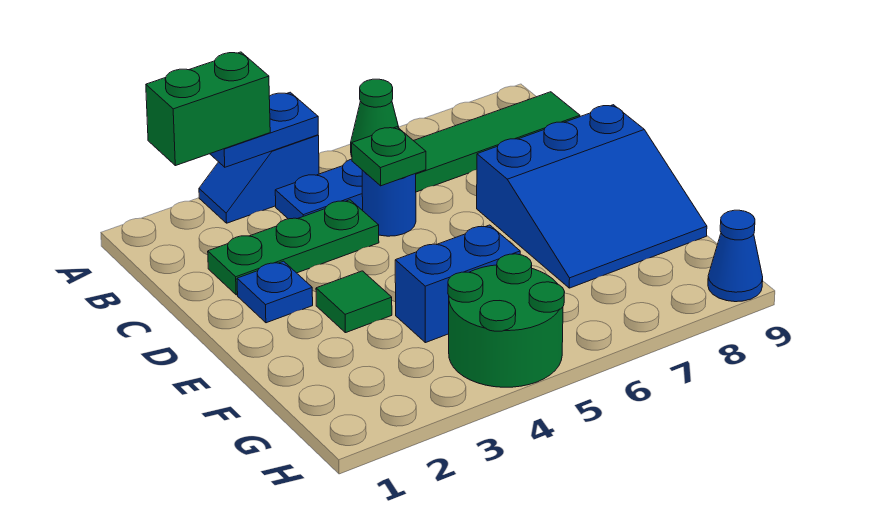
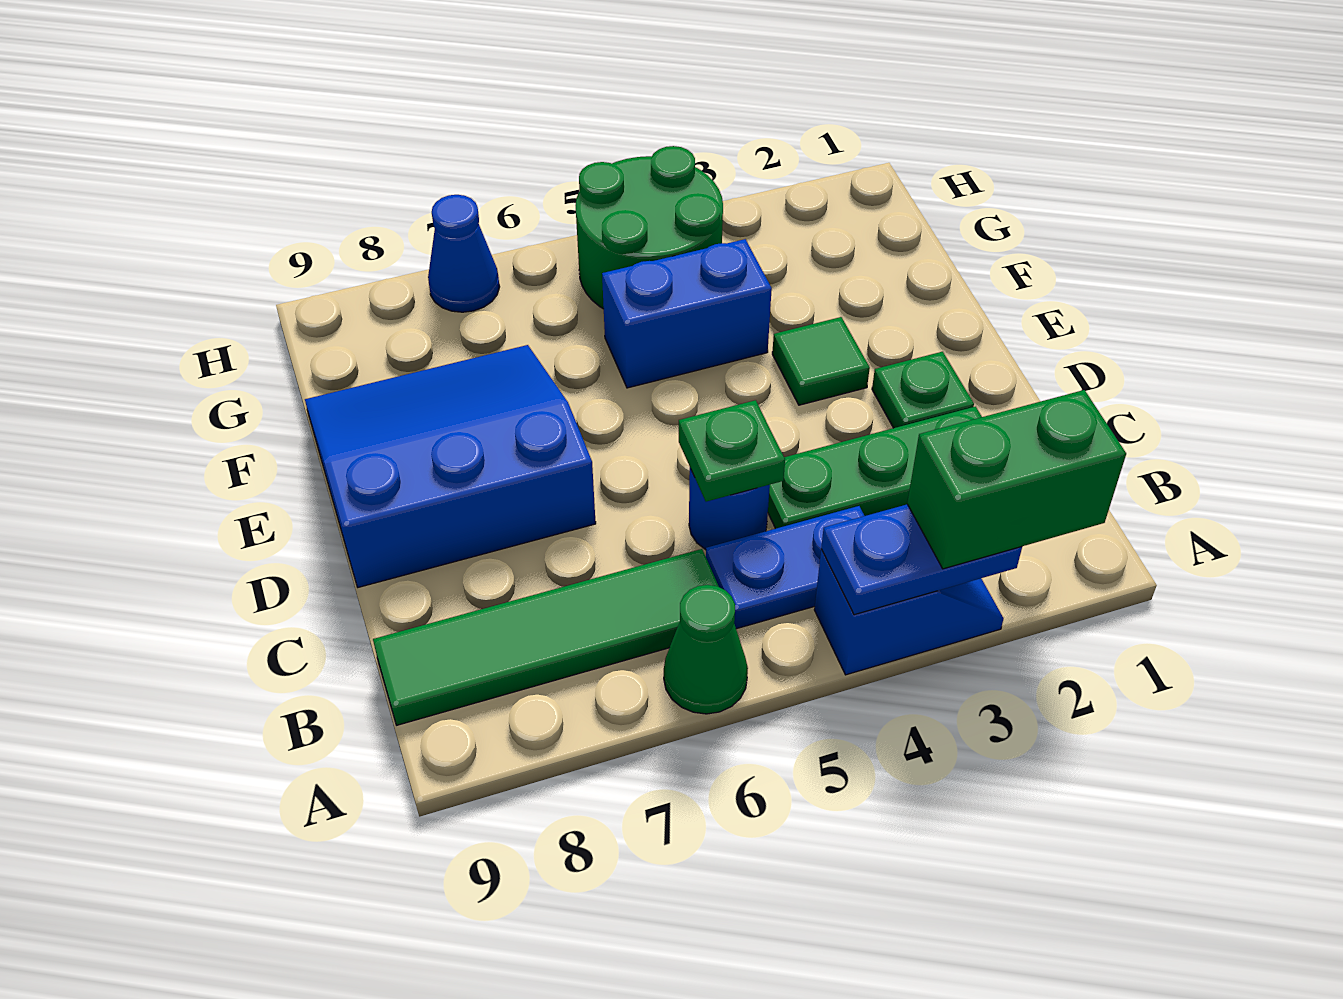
blue plate D2 level 1 -> green plate D2 level 1
blue cone H9 level 1 -> blue cone H7 level 1

